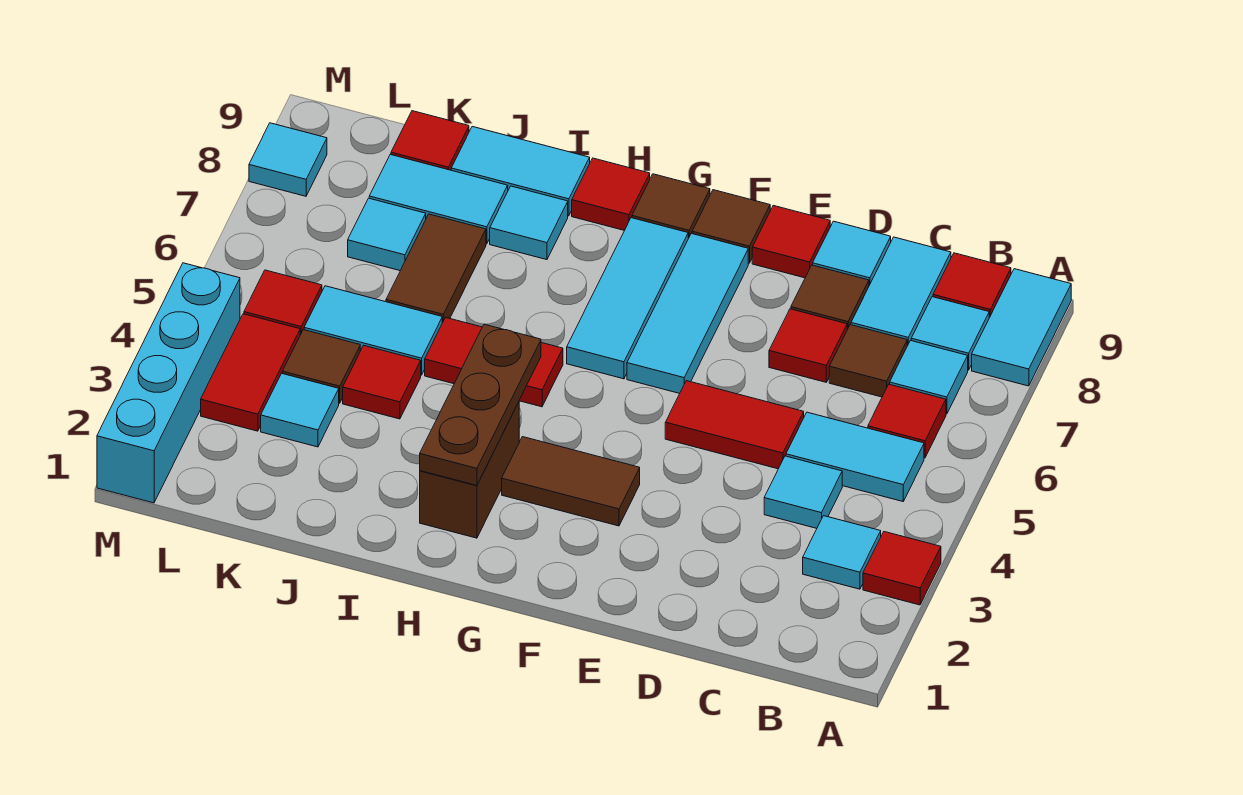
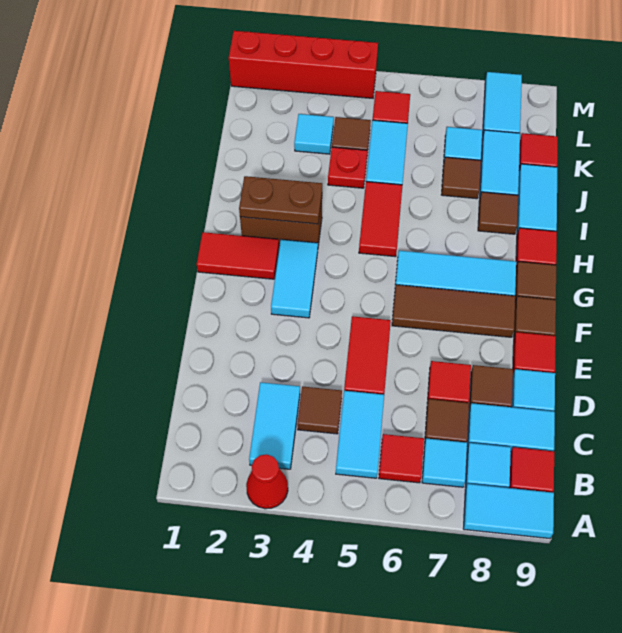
red tile A3 level 1 -> red cone A3 level 1
cyan tile B3 level 1 -> cyan tile B3:C3 level 1
cyan tile C4 level 1 -> brown tile C4 level 1
brown tile F3:G3 level 1 -> cyan tile F3:G3 level 1
cyan tile F6:F8 level 1 -> brown tile F6:F8 level 1
brown plate H2:H4 level 2 -> brown plate H2:H3 level 2
cyan tile I8 level 1 -> brown tile I8 level 1
red tile J4 level 1 -> red plate J4 level 1
brown tile J6:J7 level 1 -> brown tile J7 level 1
red tile L3:L4 level 1 -> red tile G1:G2 level 1
cyan brick M1:M4 level 1 -> red brick M1:M4 level 1
cyan tile M8 level 1 -> cyan tile L8:M8 level 1

